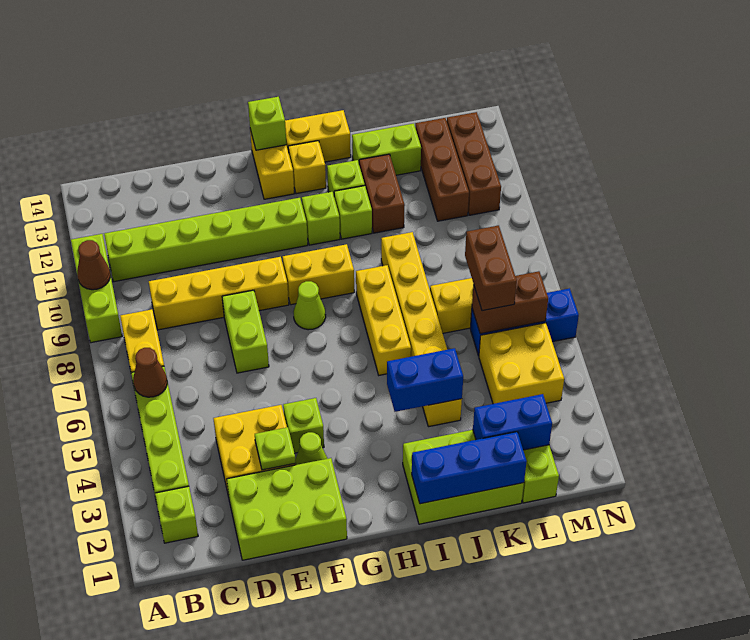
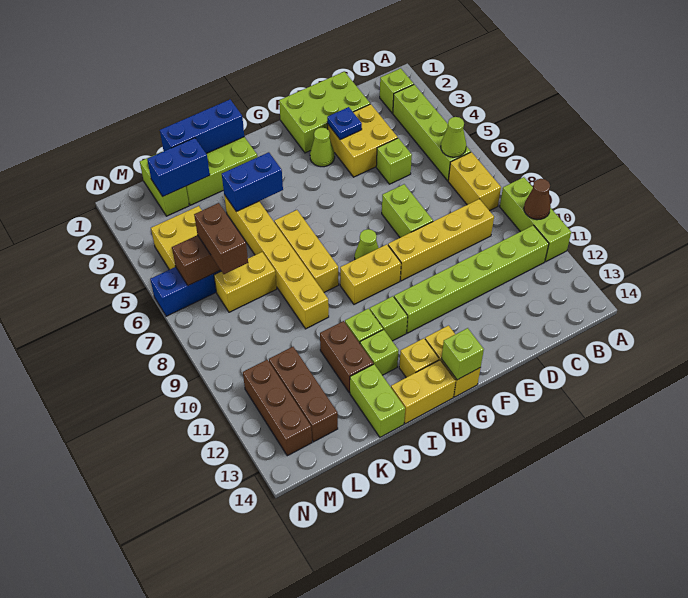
brown cone B6 level 2 -> lime cone B6 level 2
lime plate E3 level 2 -> blue plate E3 level 2
lime brick F4 level 1 -> lime brick D5 level 1
lime brick J13:K13 level 1 -> lime brick J13:J14 level 1

